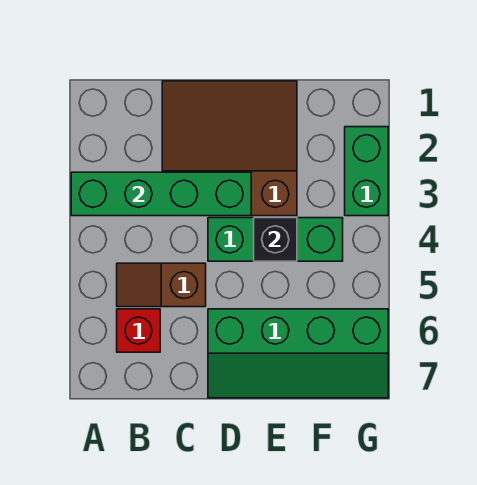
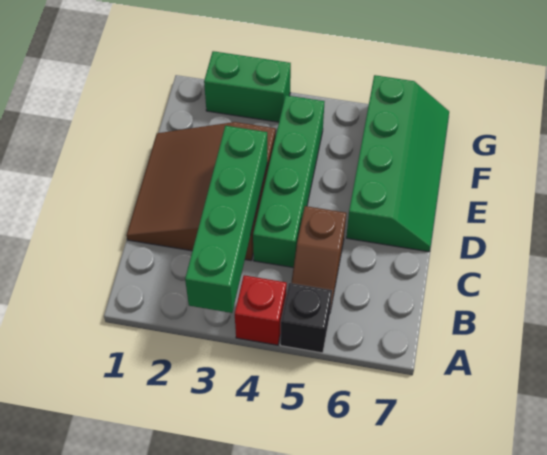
red brick B6 level 1 -> red brick A4 level 1
green brick D4:F4 level 1 -> green brick C4:F4 level 1
black brick E4 level 2 -> black brick A5 level 1

